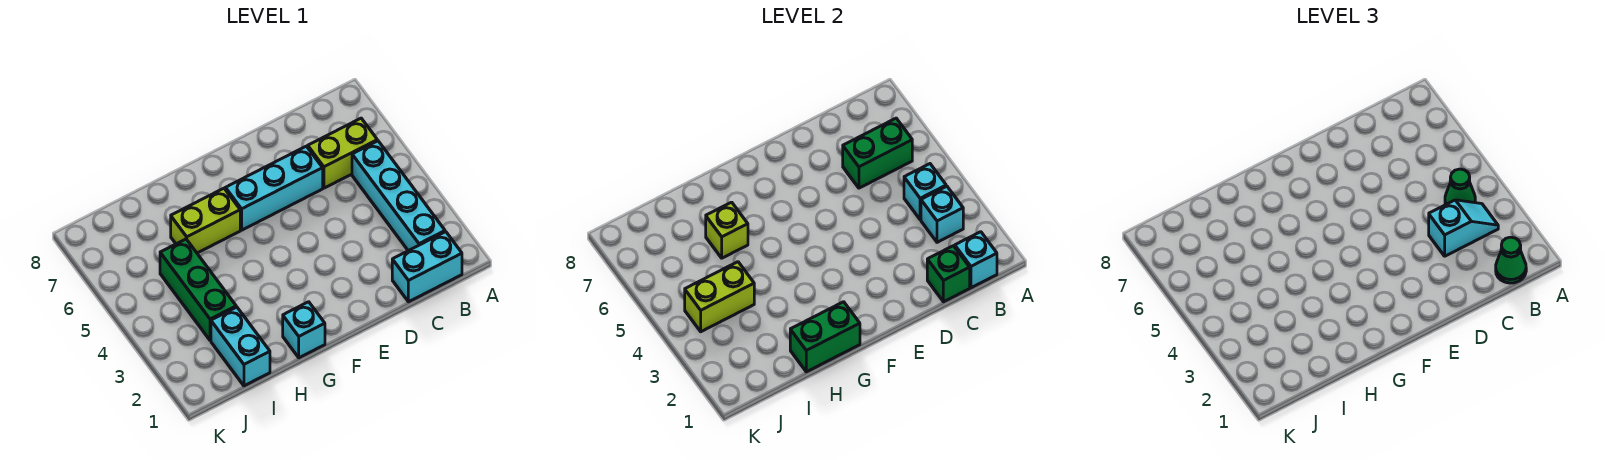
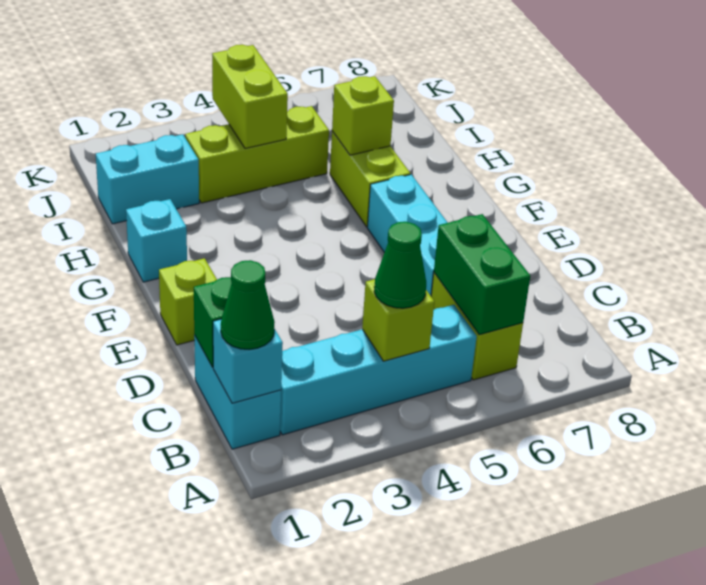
cyan brick B3 level 2 -> none
cyan slope B3:C3 level 3 top C -> none
cyan brick B4 level 2 -> lime brick B4 level 2
none -> lime brick E1 level 1
green brick G1:H1 level 2 -> none
green brick I3:I5 level 1 -> lime brick I3:I5 level 1

